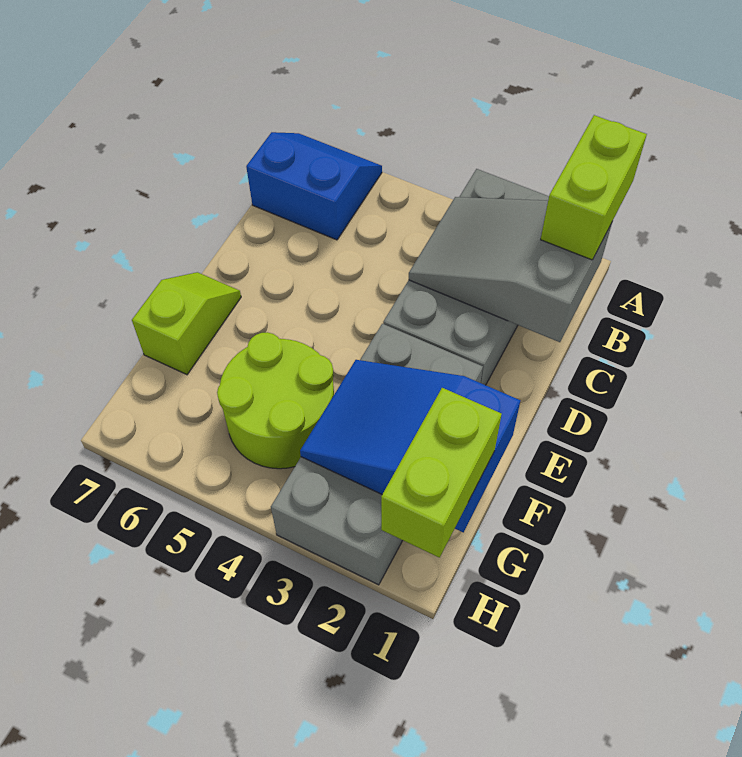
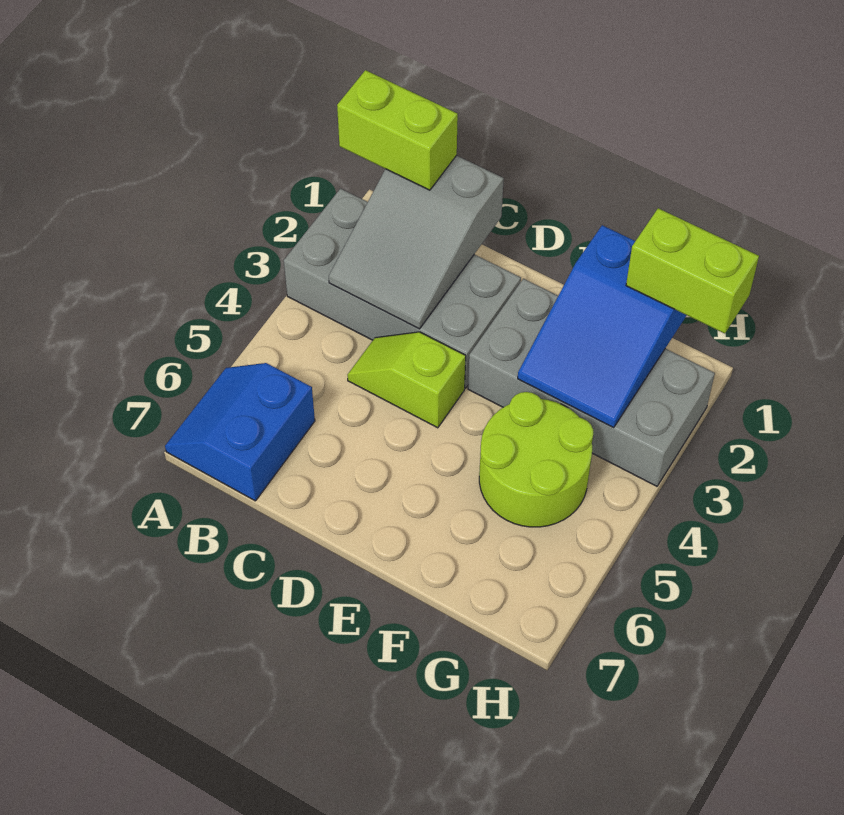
lime slope E7:F7 level 1 top F -> lime slope C4:D4 level 1 top D

